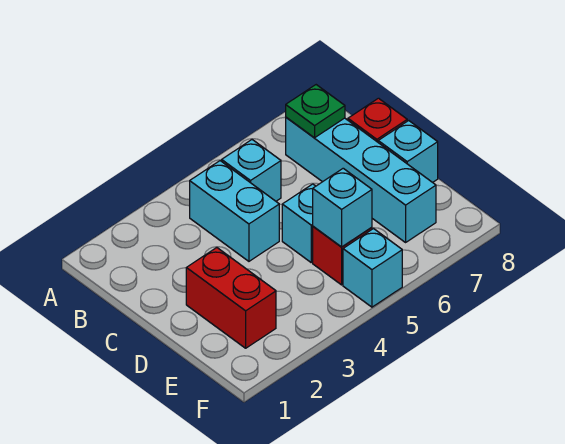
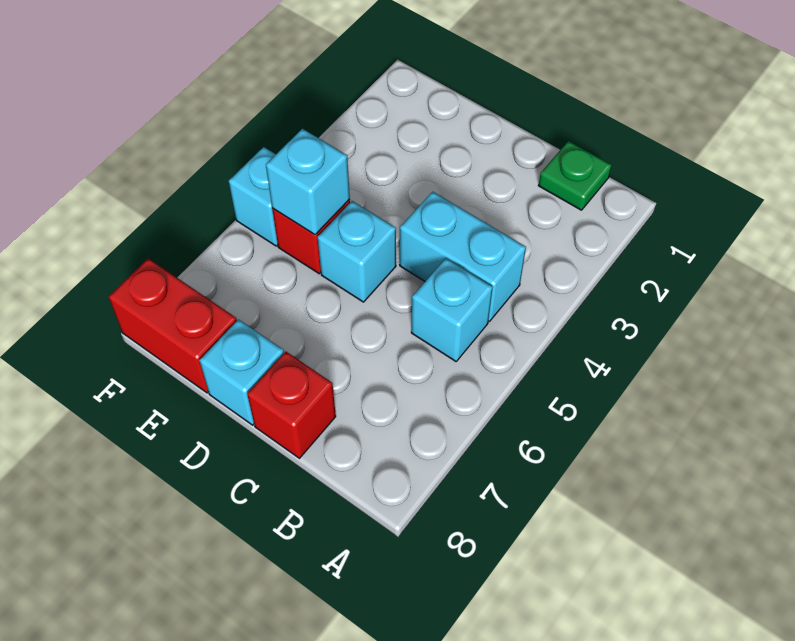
cyan brick B7:E7 level 1 -> none
green plate B7 level 2 -> green plate B1 level 1
red brick D2:E2 level 1 -> red brick E8:F8 level 1

